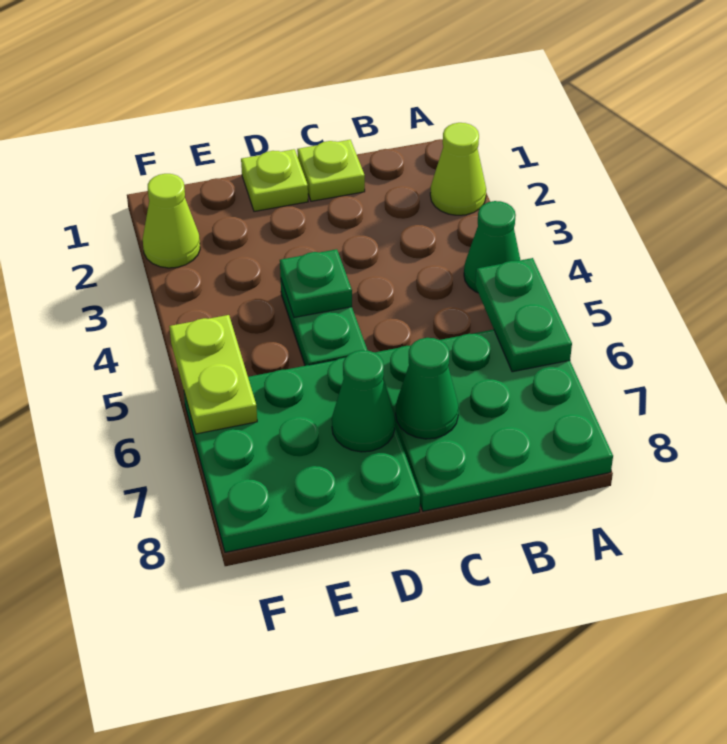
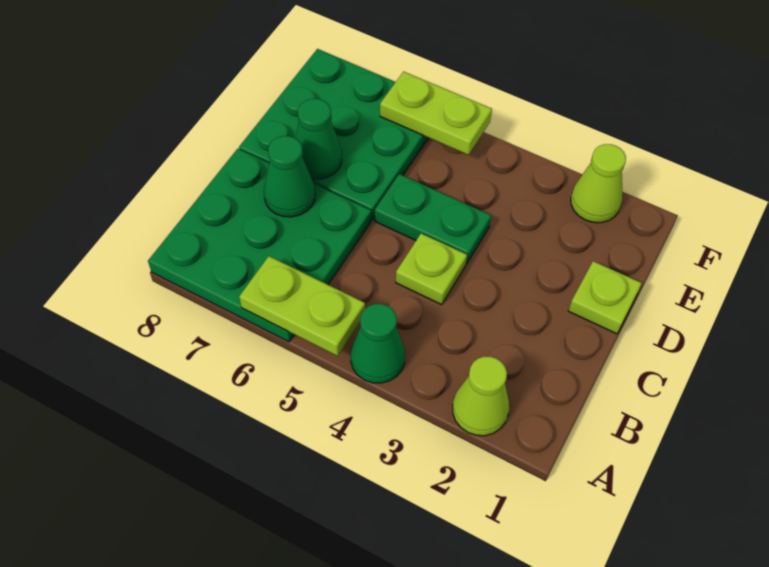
green plate A5:A6 level 2 -> lime plate A5:A6 level 2
lime plate C1 level 1 -> lime plate C4 level 1
green plate D4 level 2 -> none

